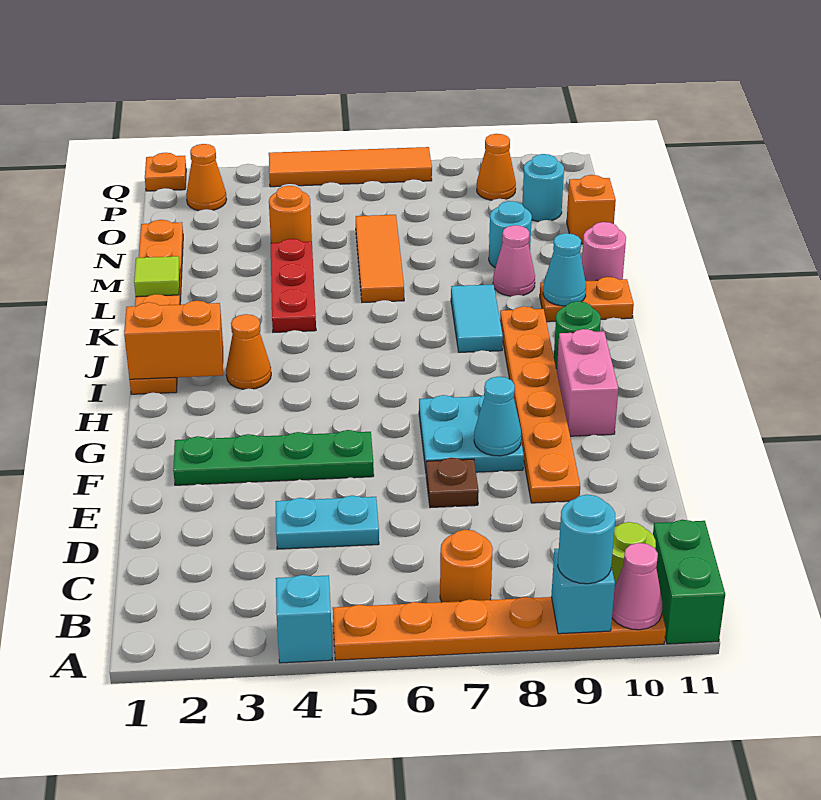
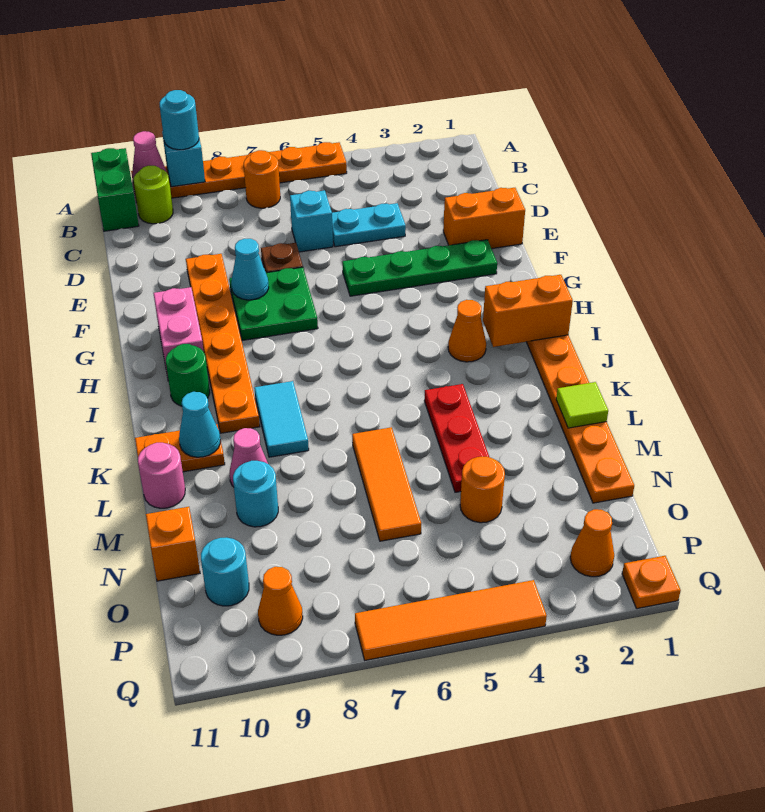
cyan brick A4 level 1 -> cyan brick D6 level 1
none -> orange brick E1:E2 level 1
cyan plate F7:G8 level 1 -> green plate F7:G8 level 1

